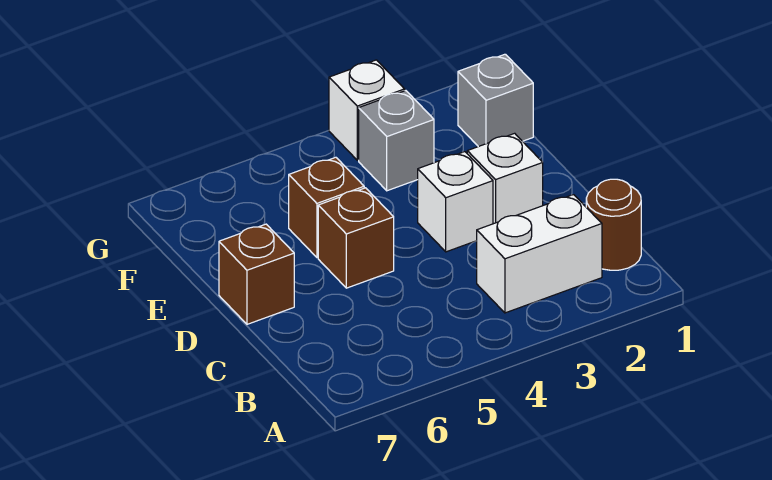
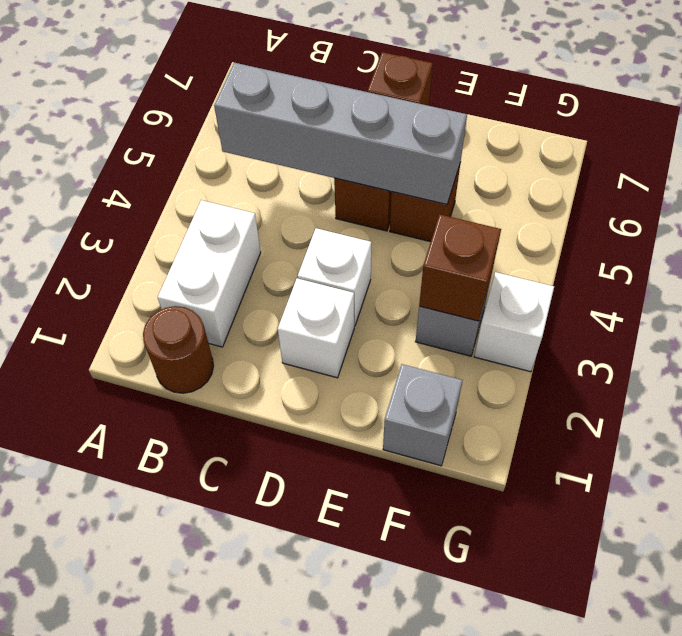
none -> grey brick B5:E5 level 2
none -> brown brick F3 level 2

